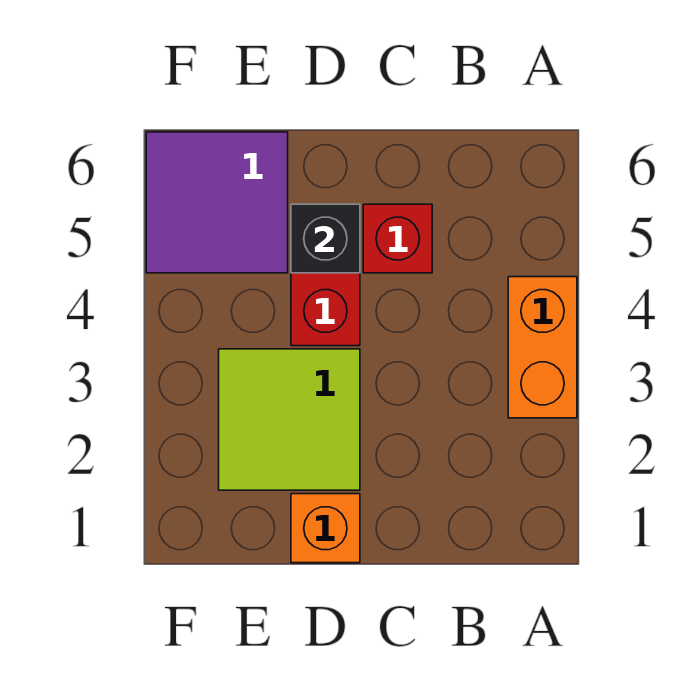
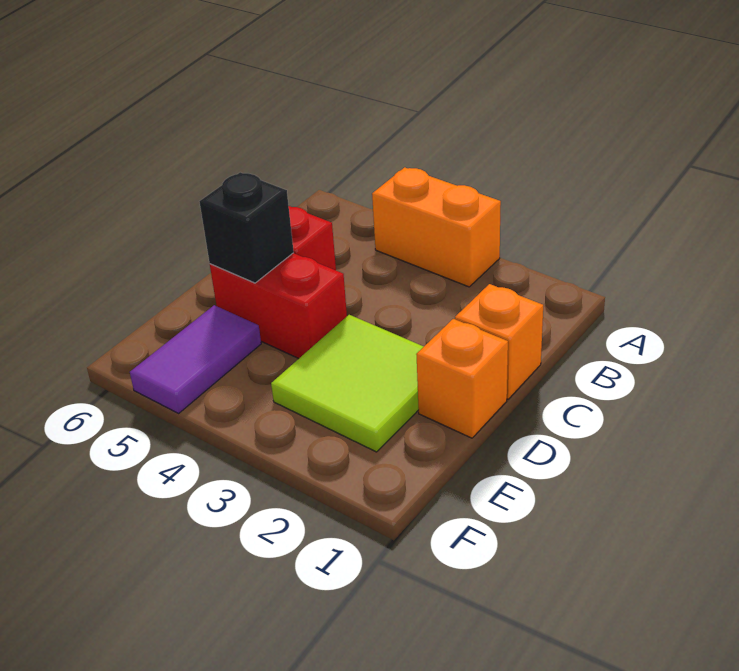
none -> orange brick C1 level 1
purple tile E5:F6 level 1 -> purple tile E5:F5 level 1

